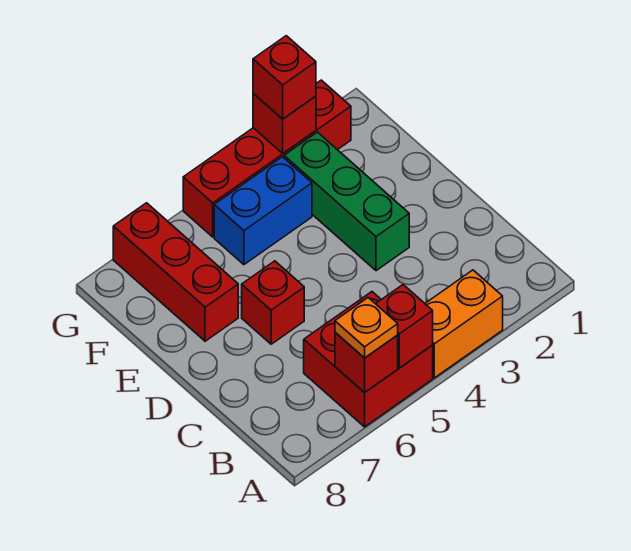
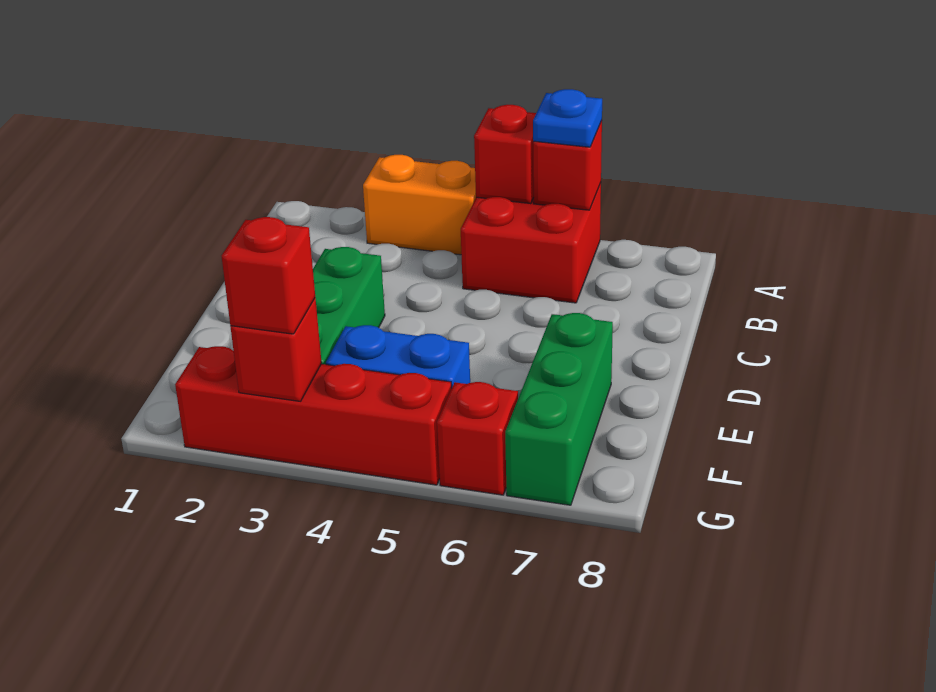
orange plate A6 level 3 -> blue plate A6 level 3
red brick D6 level 1 -> red brick G6 level 1
red brick E7:G7 level 1 -> green brick E7:G7 level 1

